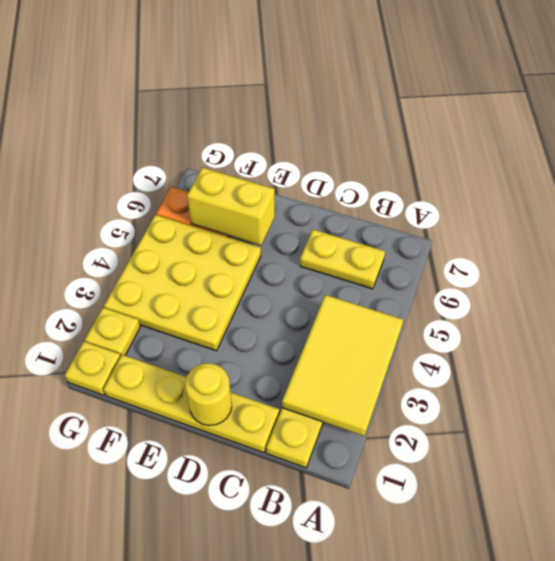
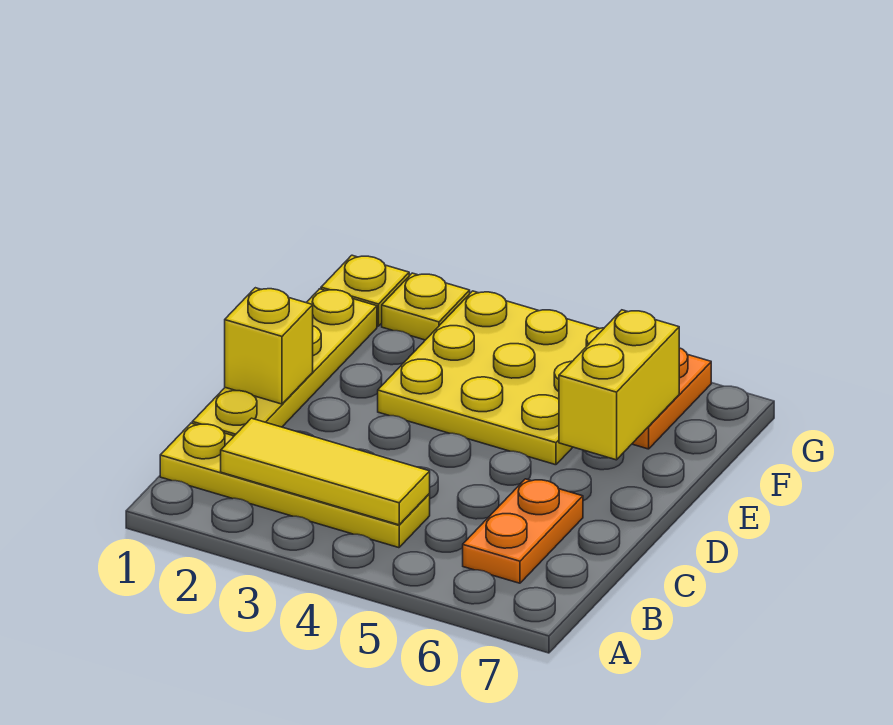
yellow tile A2:B4 level 2 -> yellow tile B2:B4 level 2
yellow plate B6:C6 level 1 -> orange plate B6:C6 level 1
yellow round brick D1 level 2 -> yellow brick D1 level 2

